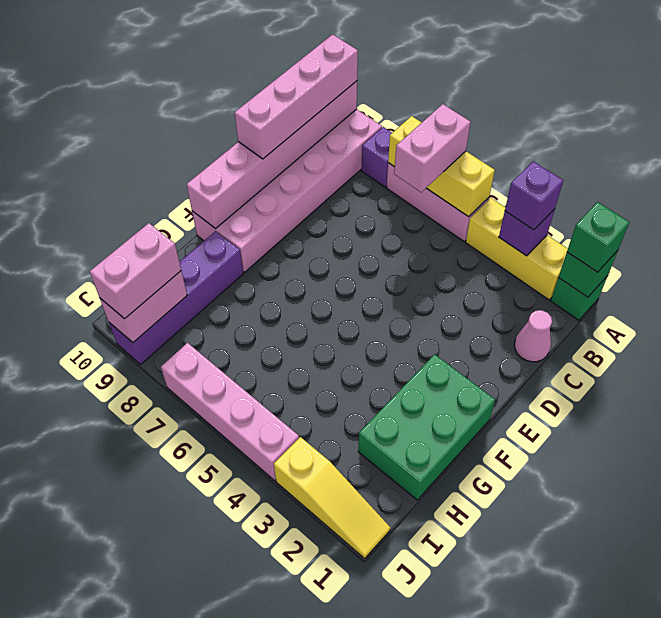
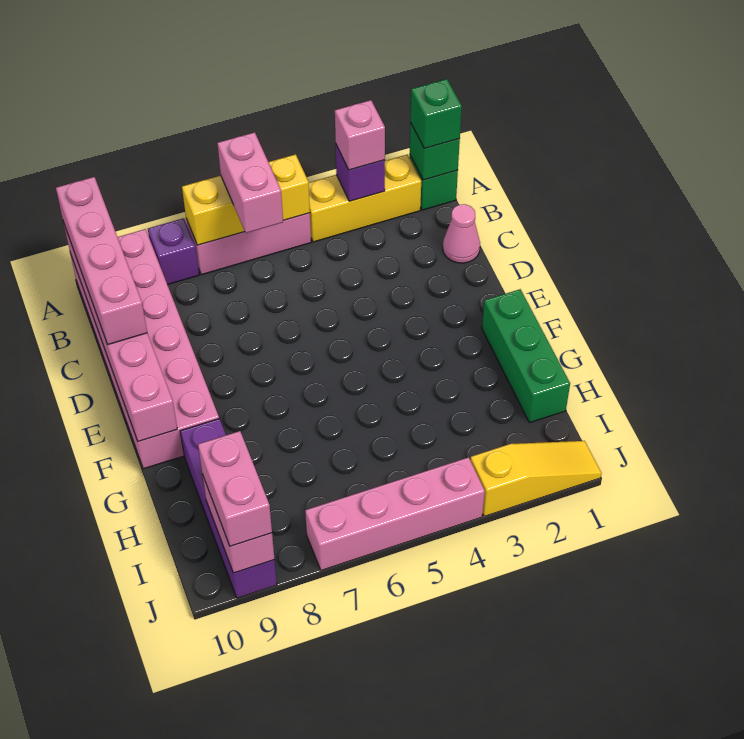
purple brick A3 level 3 -> pink brick A3 level 3
green brick F1:H2 level 1 -> green brick F1:H1 level 1

